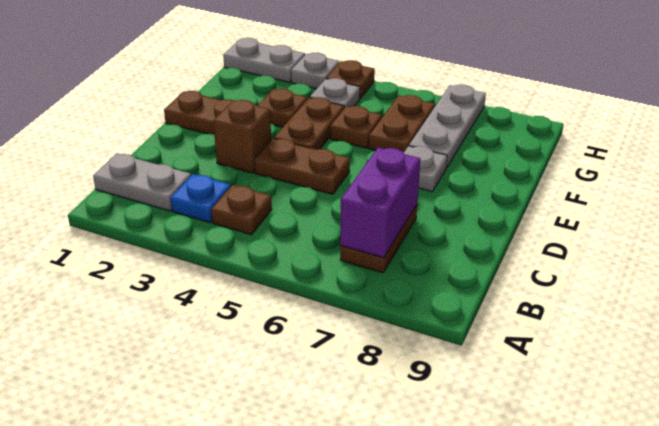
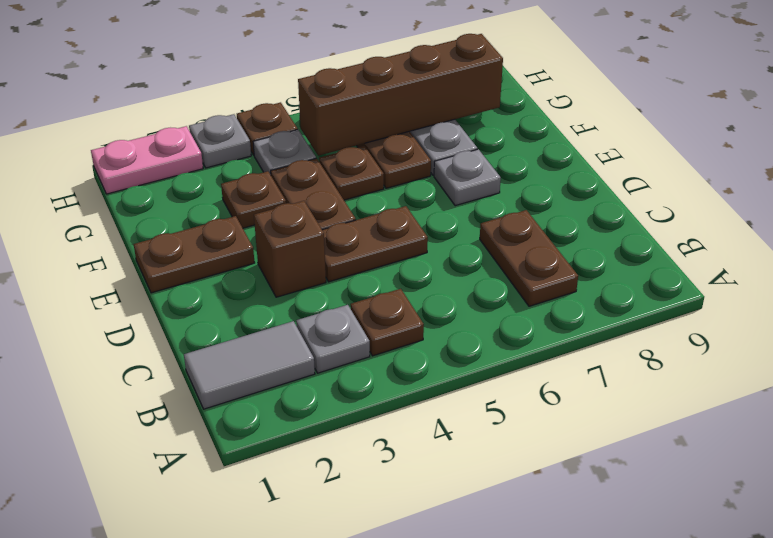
grey plate B1:B2 level 1 -> grey tile B1:B2 level 1
blue plate B3 level 1 -> grey plate B3 level 1
purple brick B7:C7 level 2 -> none
none -> brown brick G5:G8 level 2
grey plate H1:H2 level 1 -> pink plate H1:H2 level 1

